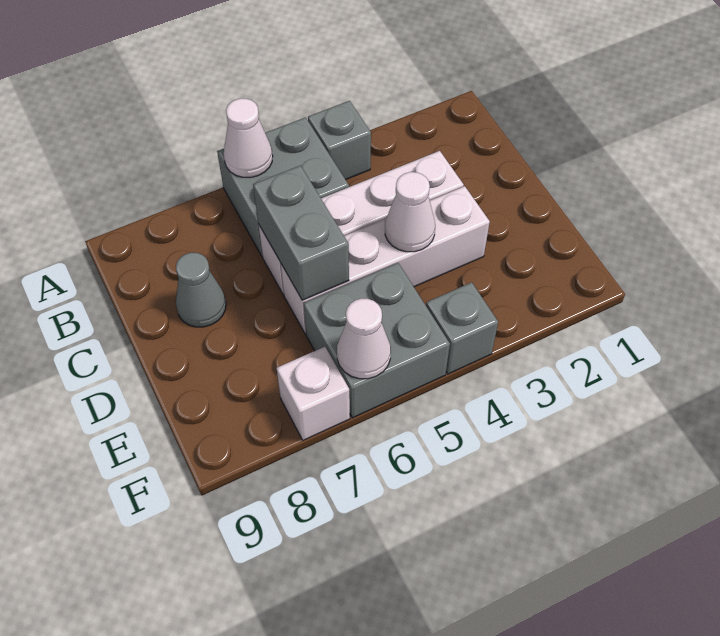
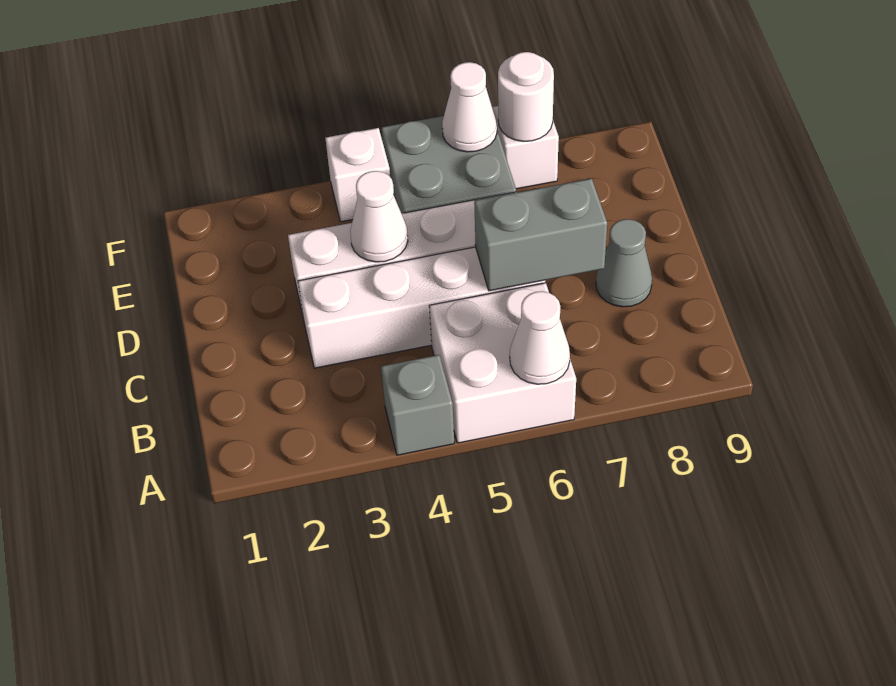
grey brick A5:B6 level 1 -> white brick A5:B6 level 1
grey brick C6:D6 level 2 -> grey brick C6:C7 level 2
grey brick F4 level 1 -> white brick F4 level 1
none -> white round brick F7 level 2

